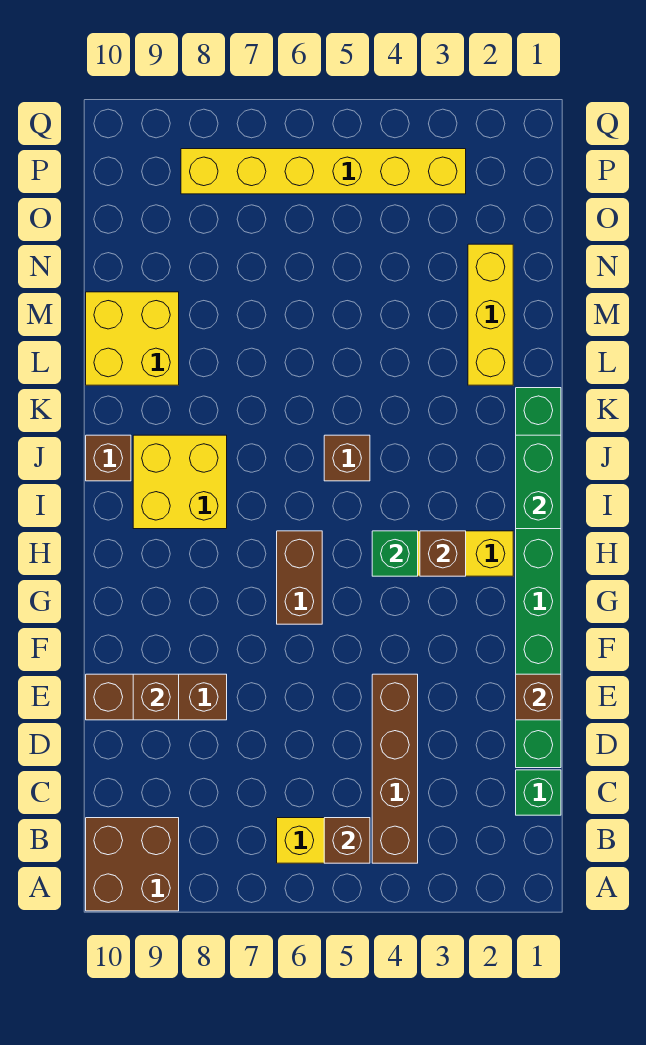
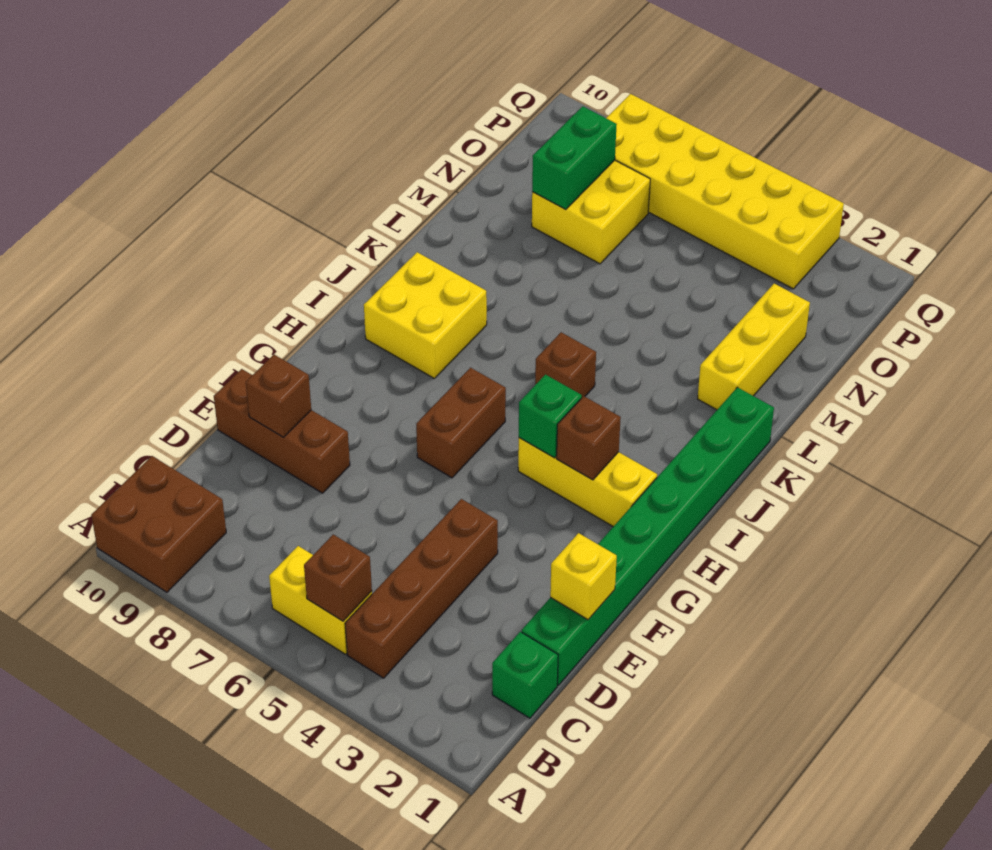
brown brick E1 level 2 -> yellow brick E1 level 2
green brick I1:J1 level 2 -> green brick N8:O8 level 2
brown brick J10 level 1 -> none
yellow brick L9:M10 level 1 -> yellow brick N7:O8 level 1
yellow brick P3:P8 level 1 -> yellow brick P3:Q8 level 1

